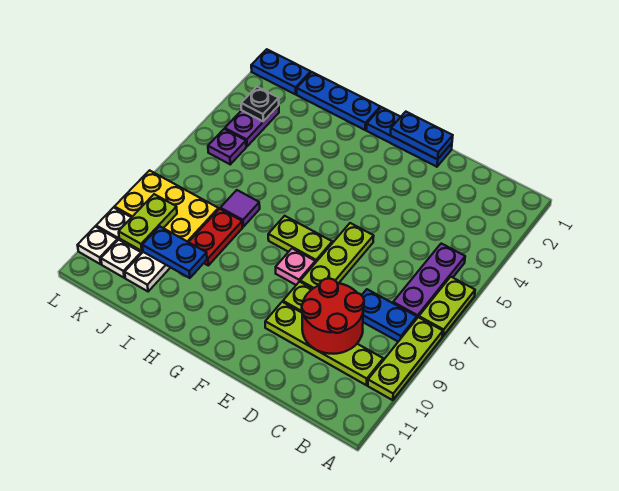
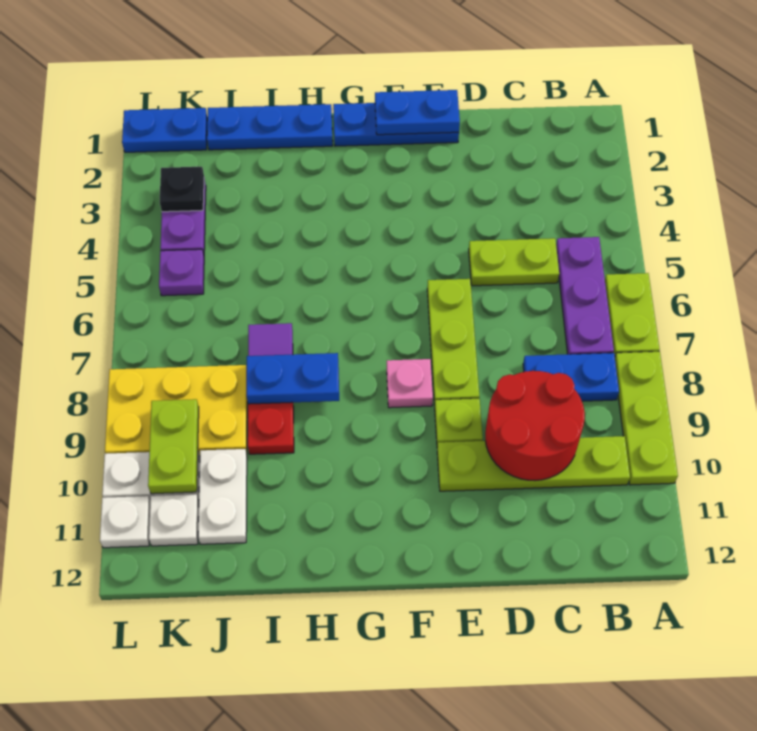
lime plate F7:G7 level 1 -> lime plate C5:D5 level 1
blue plate I10:J10 level 2 -> blue plate H8:I8 level 2

